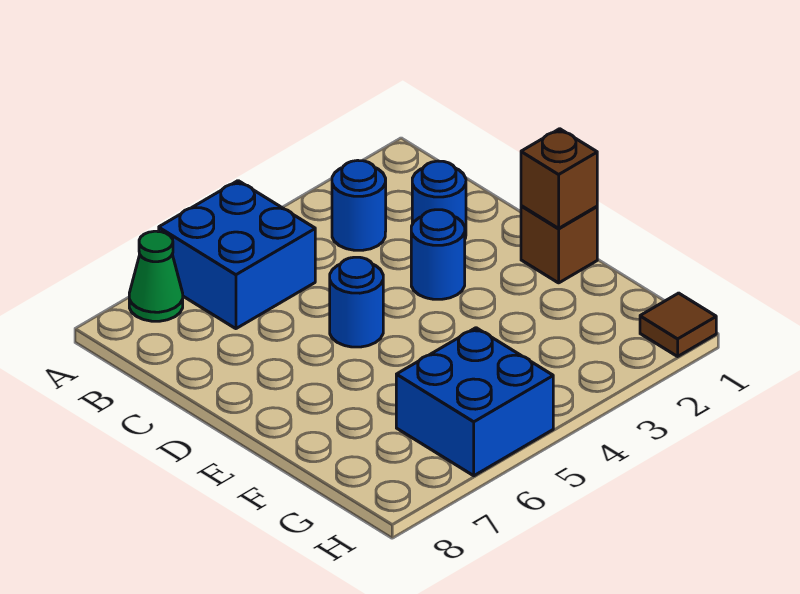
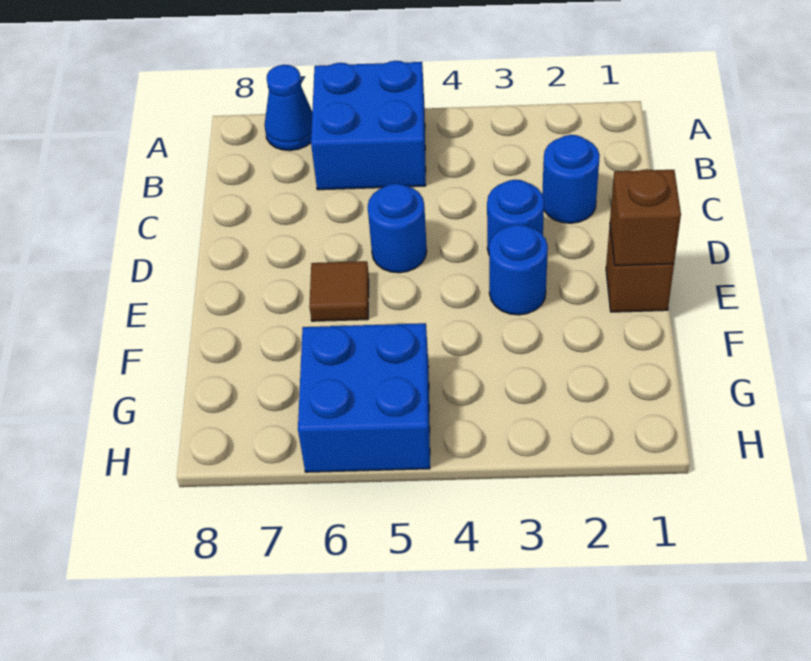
green cone A7 level 1 -> blue cone A7 level 1
blue round brick B3 level 1 -> blue round brick E3 level 1
brown tile H1 level 1 -> brown tile E6 level 1

